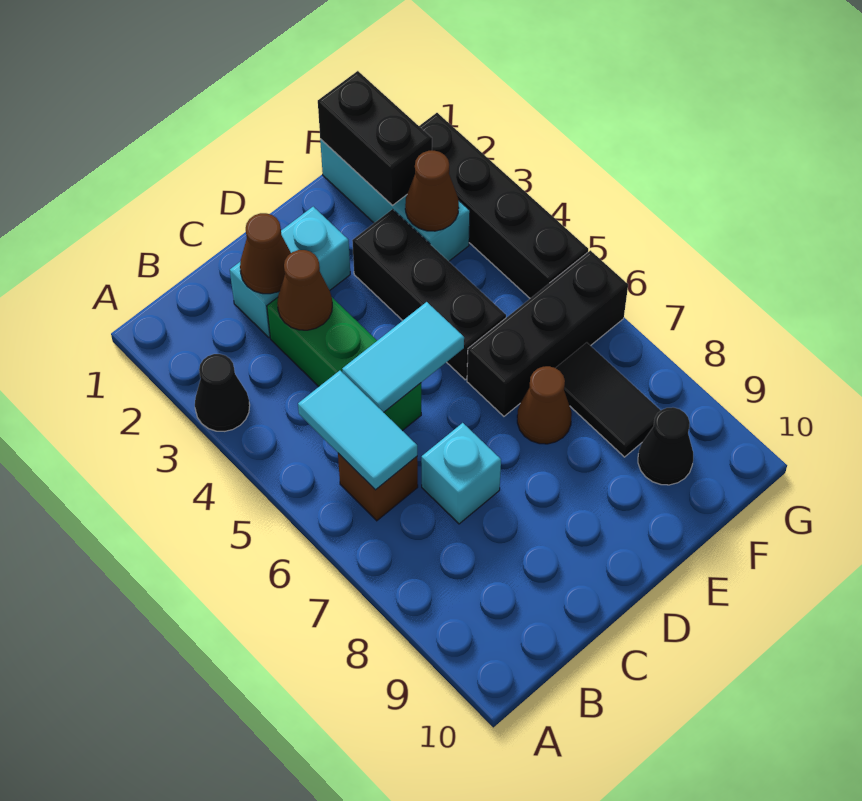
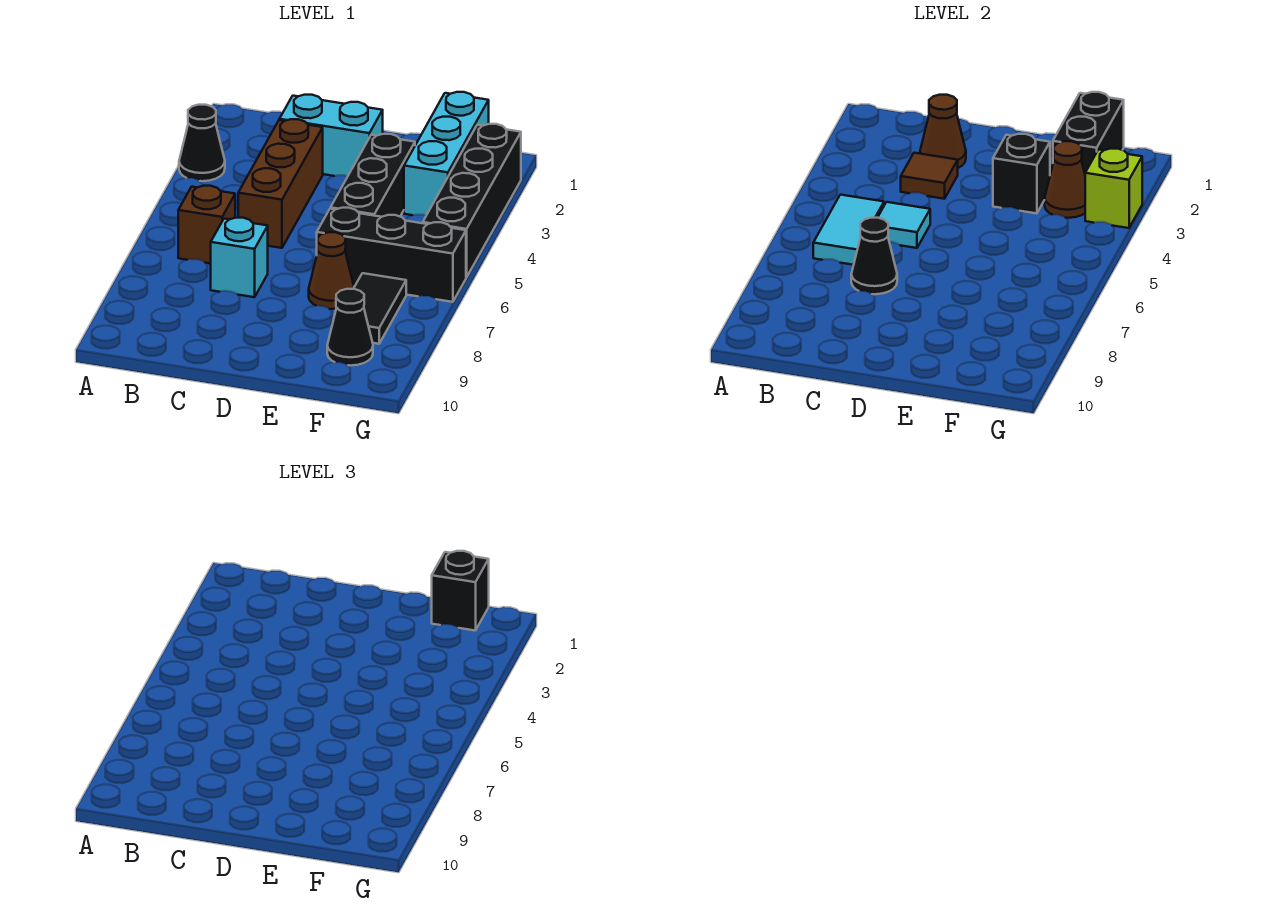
green brick C3:C5 level 1 -> brown brick C3:C5 level 1
brown cone C3 level 2 -> brown tile C3 level 2
cyan tile C5:D5 level 2 -> cyan tile C5 level 2
none -> black cone C7 level 2
none -> black brick E3 level 2
none -> black brick F1 level 3
none -> lime brick G3 level 2

